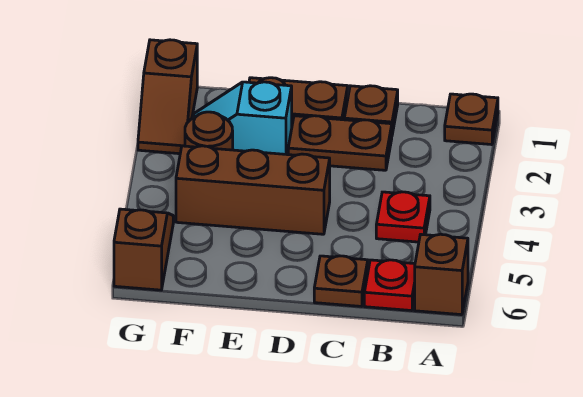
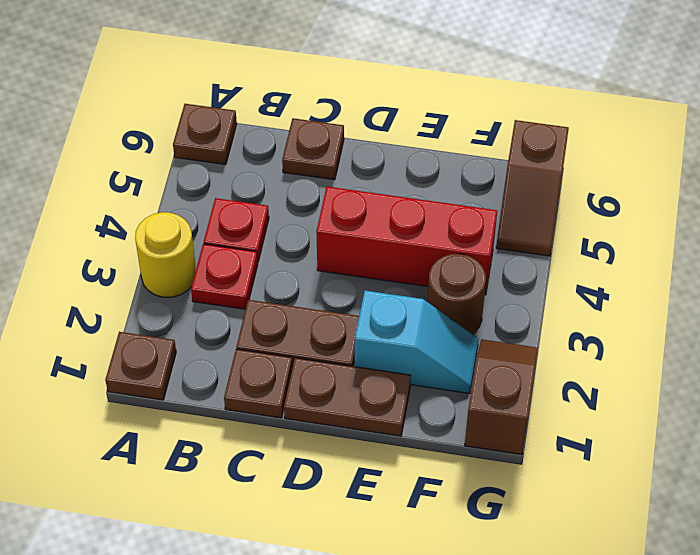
none -> yellow round brick A3 level 1
brown brick A6 level 1 -> brown plate A6 level 1
red plate B6 level 1 -> red plate B3 level 1
brown brick D4:F4 level 1 -> red brick D4:F4 level 1

